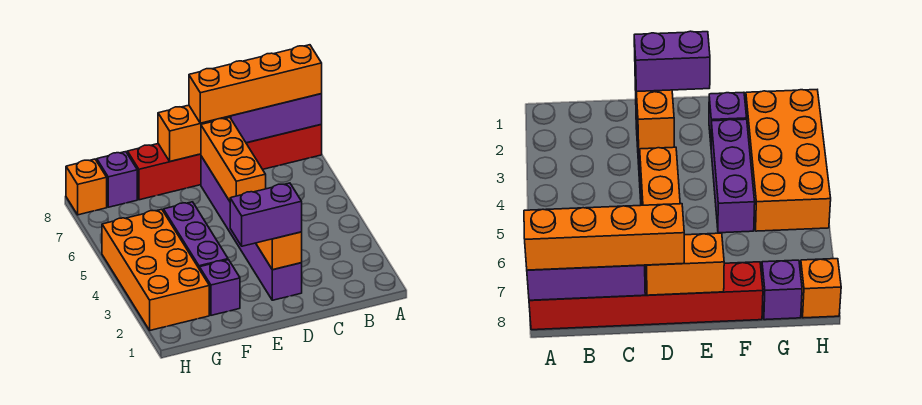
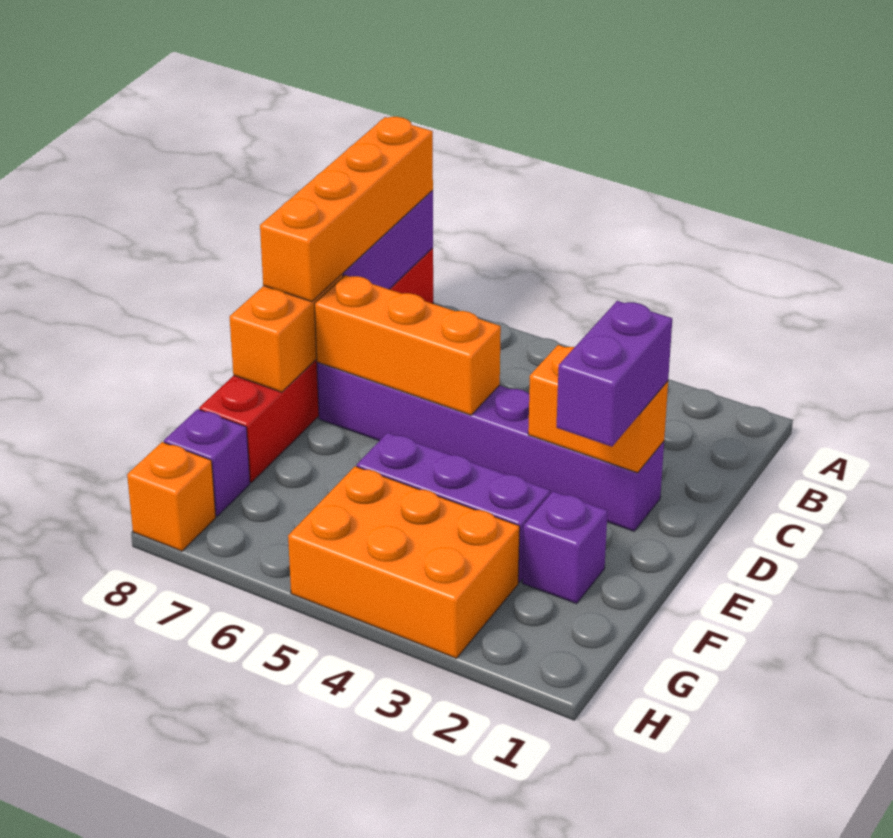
orange brick G2:H5 level 1 -> orange brick G3:H5 level 1

